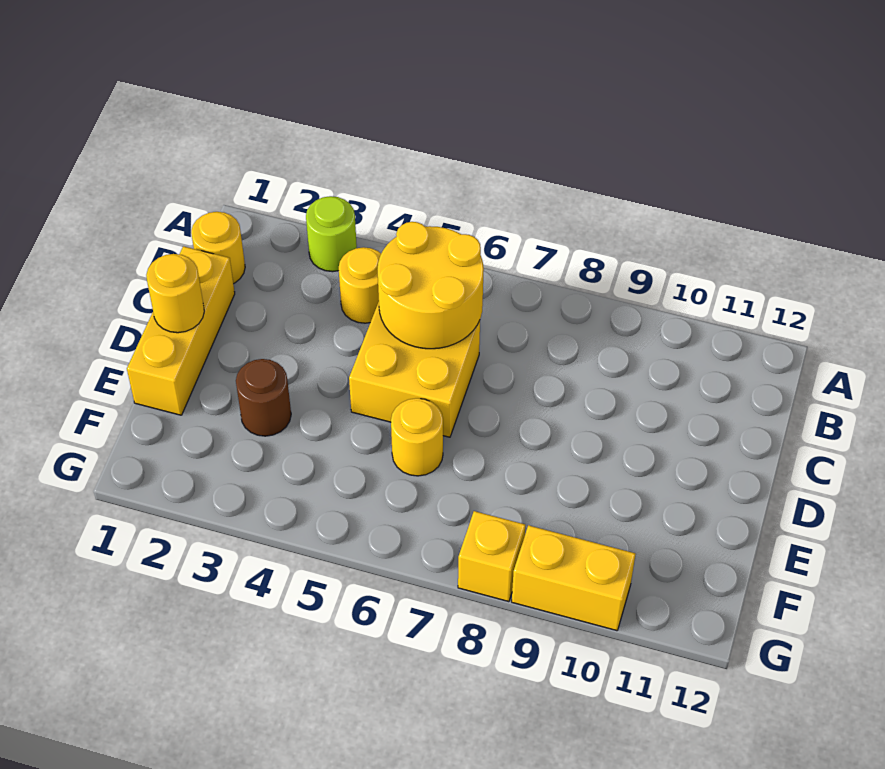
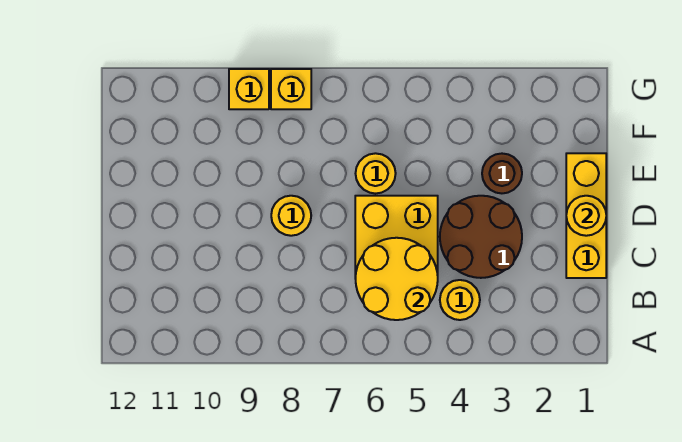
lime round brick A3 level 1 -> none
yellow round brick B1 level 1 -> yellow round brick D8 level 1
none -> brown round brick C3:D4 level 1
yellow brick G9:G10 level 1 -> yellow brick G9 level 1

